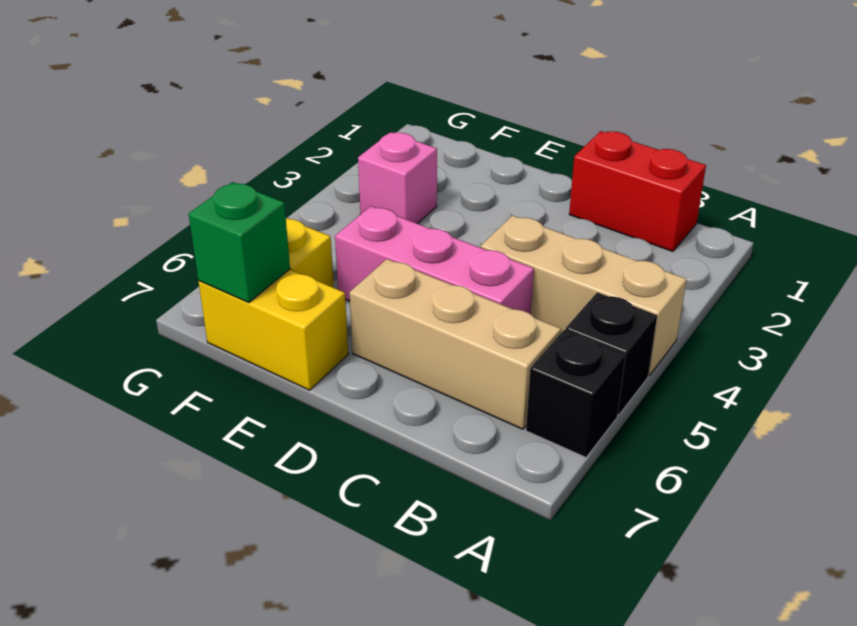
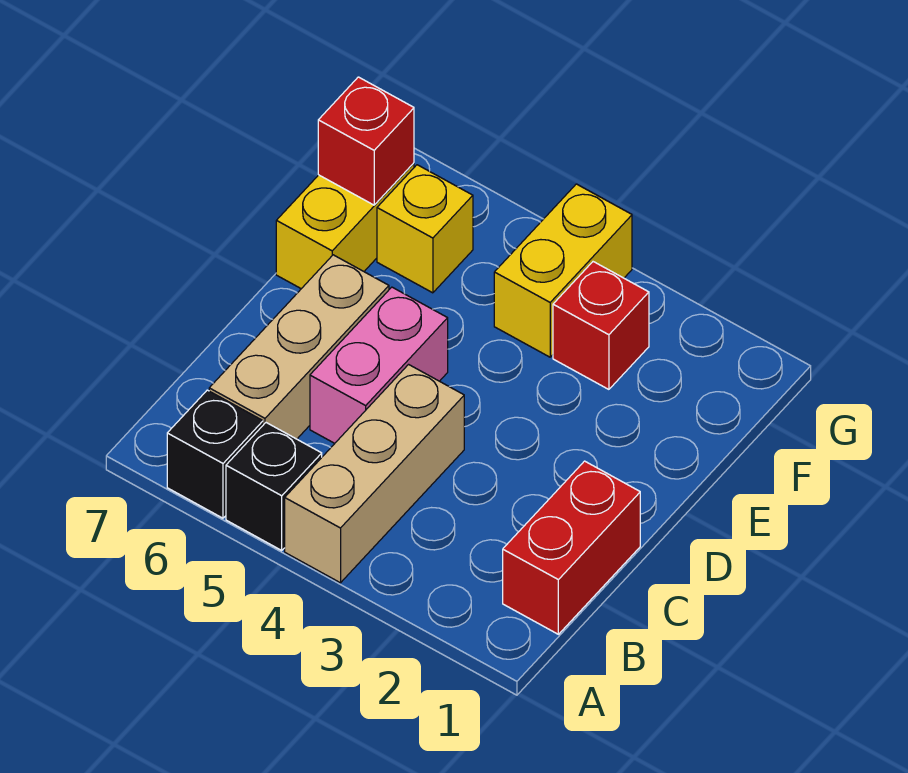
pink brick C5:E5 level 1 -> pink brick C5:D5 level 1
pink brick F3 level 1 -> red brick F3 level 1
none -> yellow brick F4:G4 level 1
green brick F7 level 2 -> red brick F7 level 2

